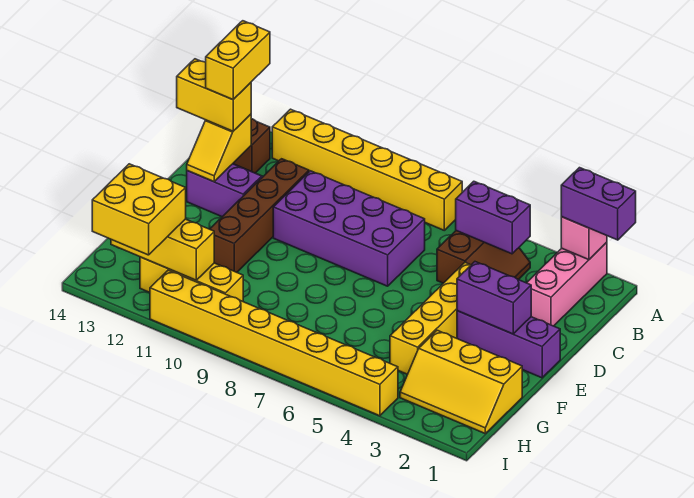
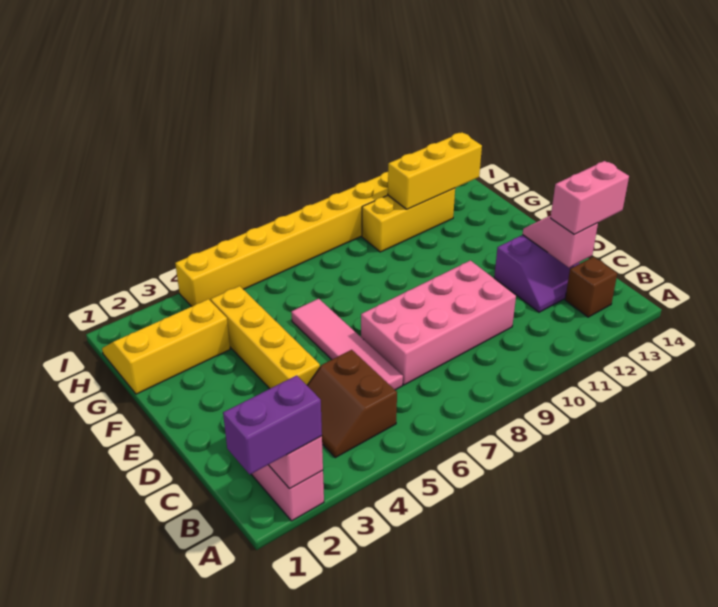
yellow brick A7:A12 level 1 -> none
purple brick B4:B5 level 2 -> none
yellow brick B13:C13 level 4 -> none
none -> pink tile C6:F6 level 1
purple brick C7:D10 level 1 -> pink brick C7:D10 level 1
brown brick C11:F11 level 1 -> none
yellow slope C13:D13 level 2 top C -> pink slope C13:D13 level 2 top C
yellow brick C13:C14 level 3 -> pink brick C13:C14 level 3
purple brick E1:E3 level 1 -> none
purple brick E2:E3 level 2 -> none
yellow brick H12:I13 level 3 -> none

